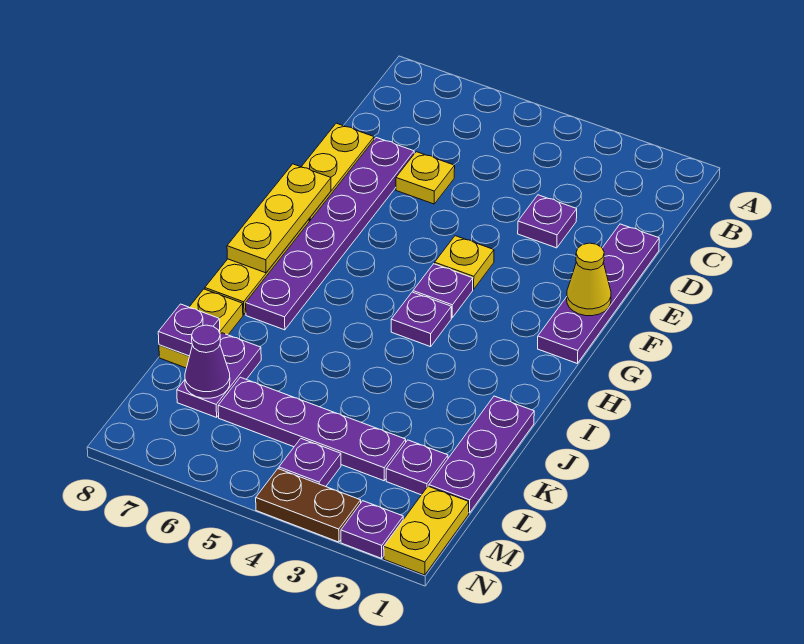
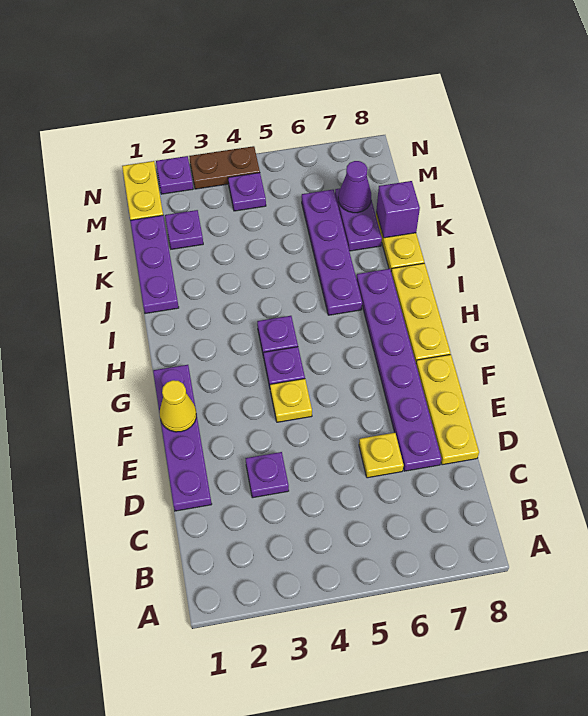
yellow plate F8:H8 level 2 -> none
purple plate K8 level 2 -> purple brick K8 level 2
purple plate L3:L6 level 1 -> purple plate I6:L6 level 1

